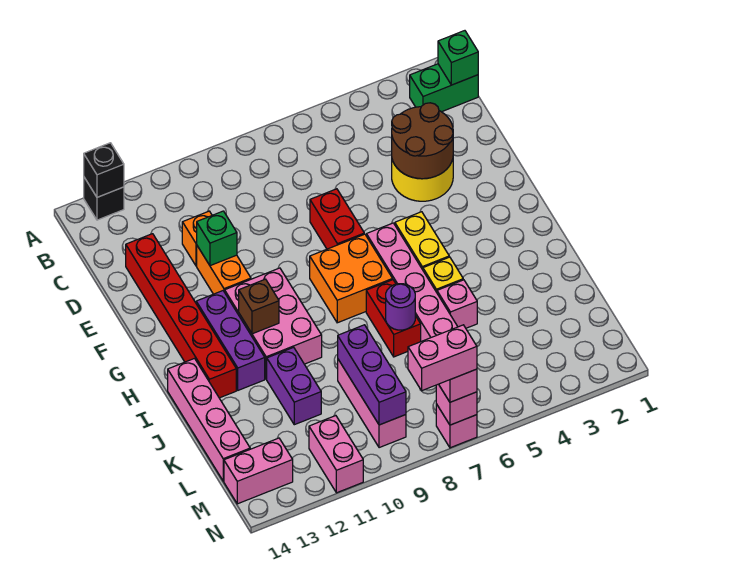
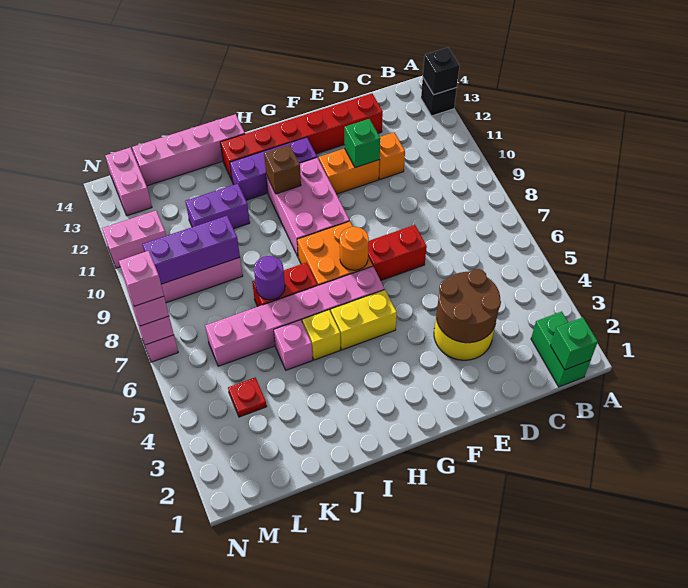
none -> orange round brick G7 level 2
pink brick G10:I11 level 1 -> pink brick G9:H11 level 1
none -> red plate L4 level 1
pink brick N7:N8 level 4 -> pink brick N7 level 4

